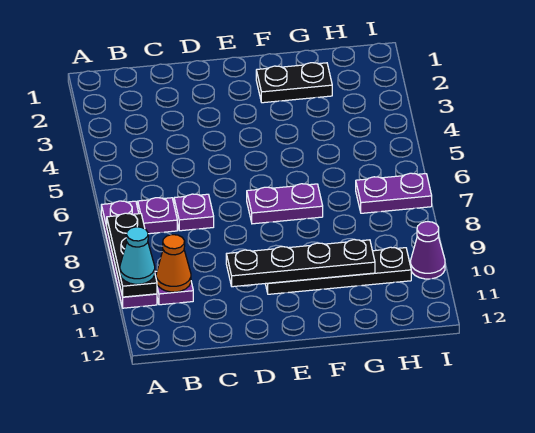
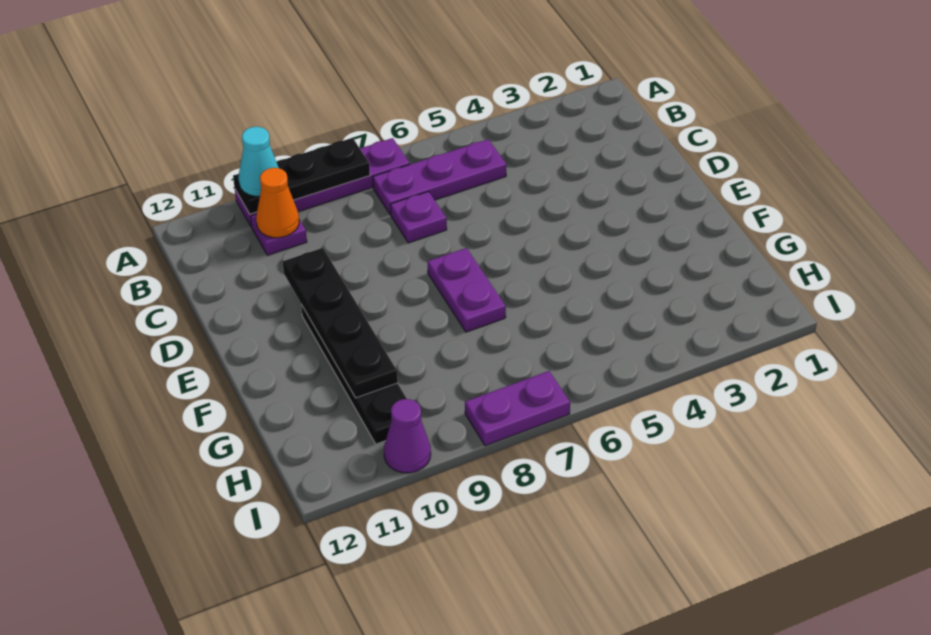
purple plate B7 level 1 -> purple plate B5:B7 level 1
black plate F2:G2 level 1 -> none
purple plate H7:I7 level 1 -> purple plate I7:I8 level 1

